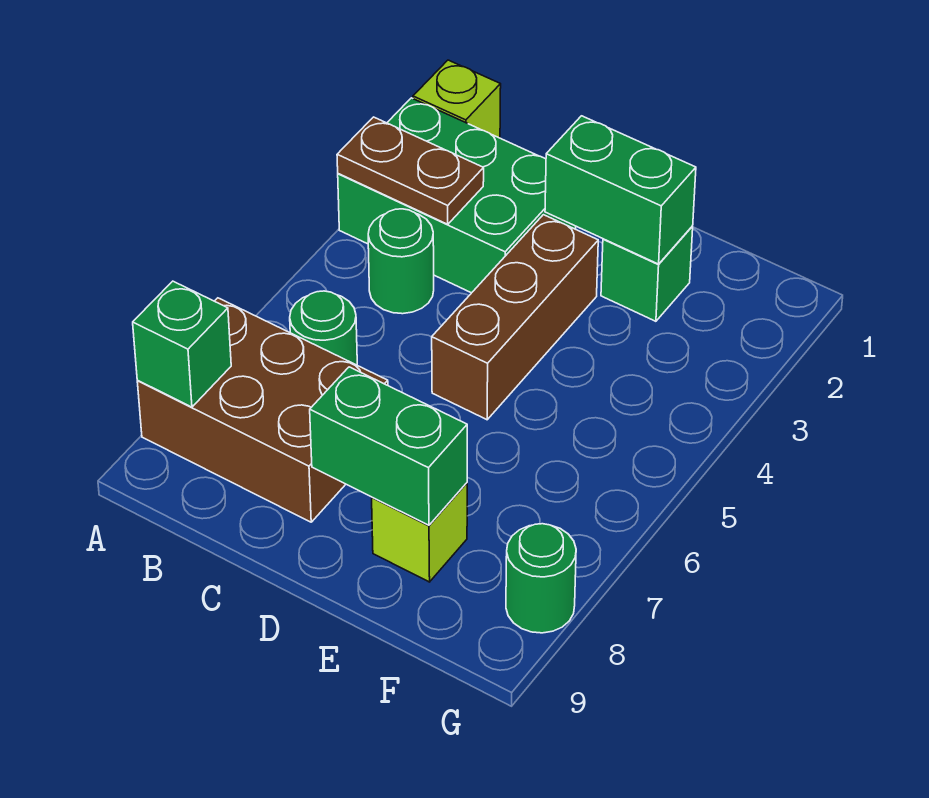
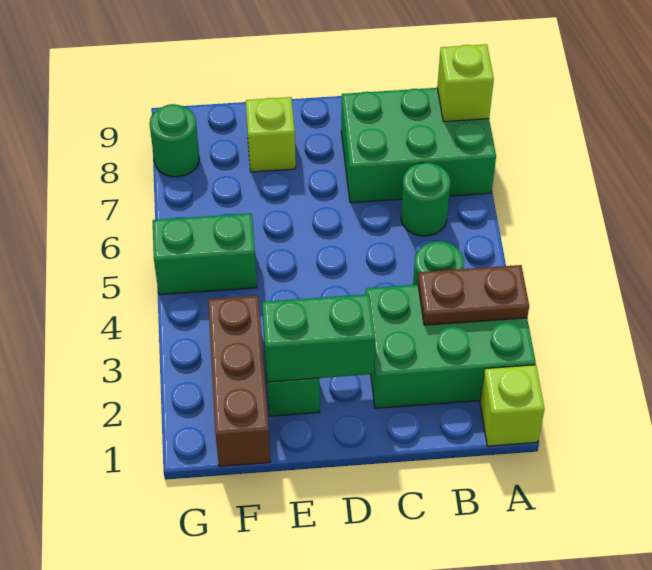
brown brick A7:C8 level 1 -> green brick A7:C8 level 1
green brick A8 level 2 -> lime brick A8 level 2
brown brick D3:D5 level 1 -> brown brick F1:F3 level 1
green brick D8:E8 level 2 -> green brick F5:G5 level 1

